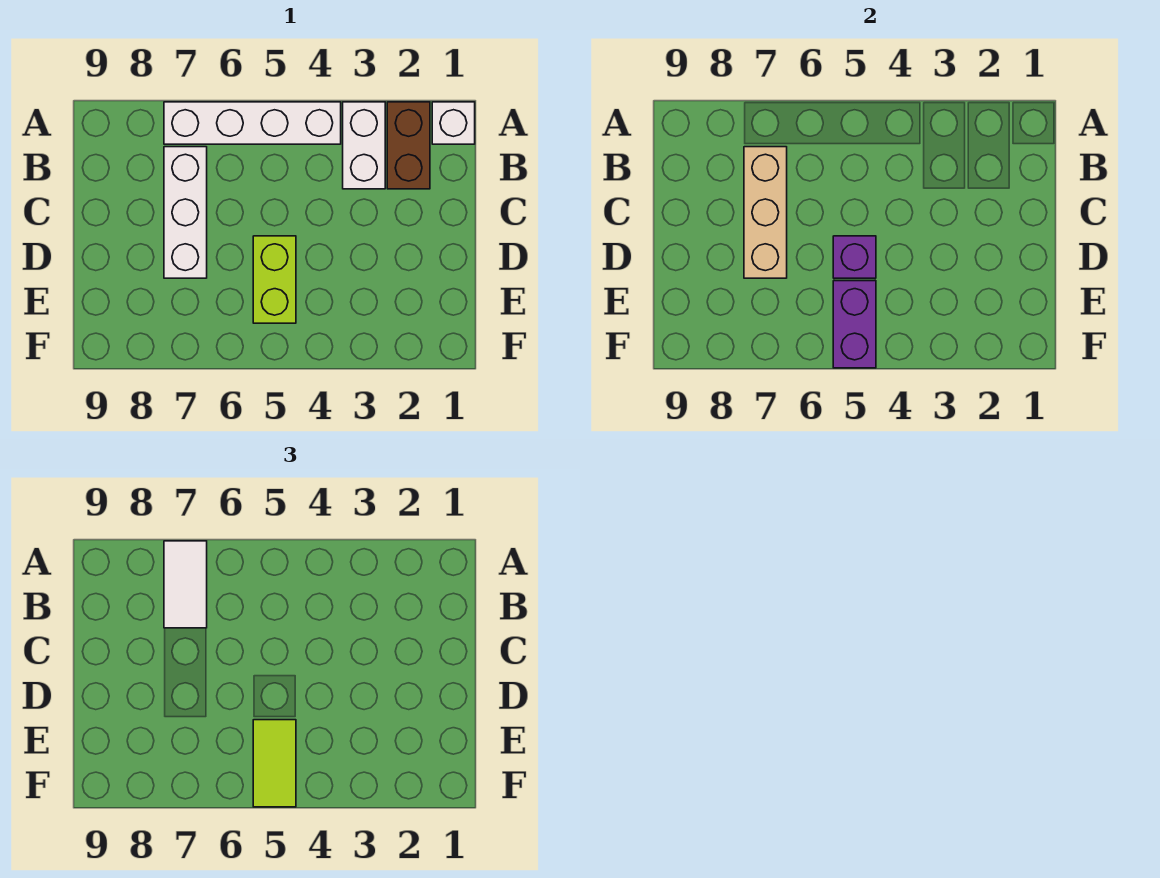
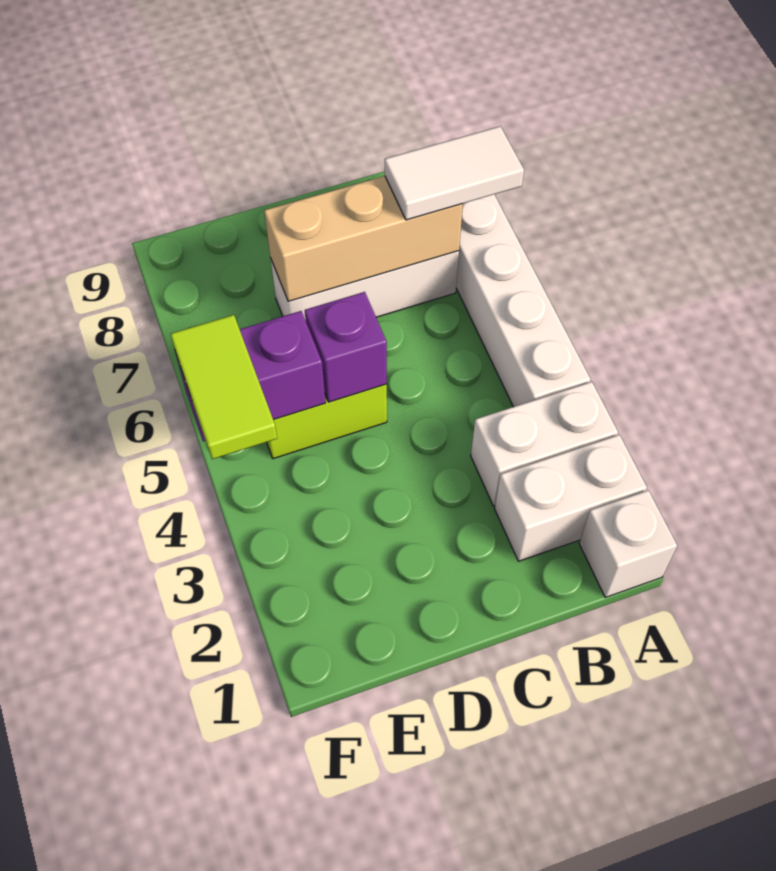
brown brick A2:B2 level 1 -> white brick A2:B2 level 1
lime tile E5:F5 level 3 -> lime tile F4:F5 level 3

